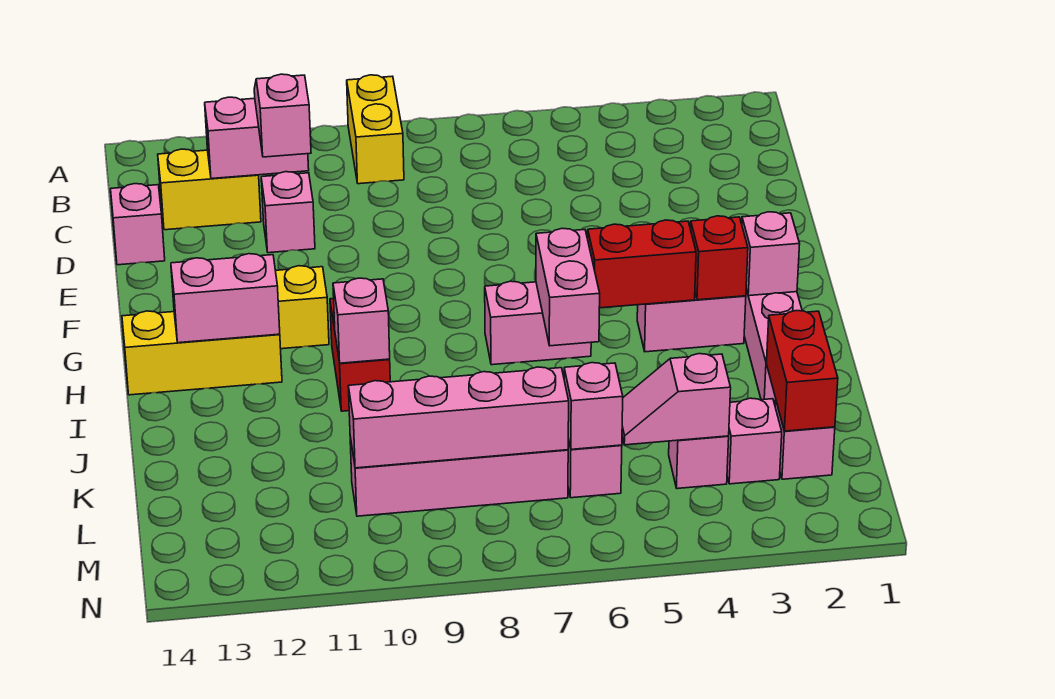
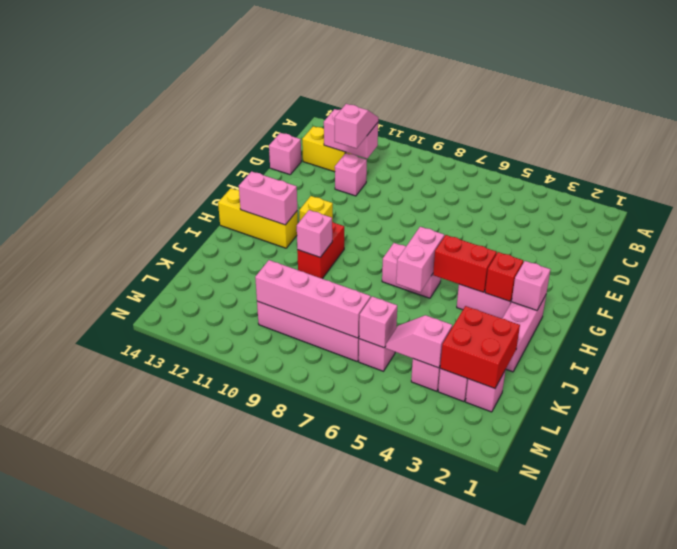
yellow brick A9:B9 level 1 -> none
red brick K2:L2 level 2 -> red brick K2:L3 level 2

